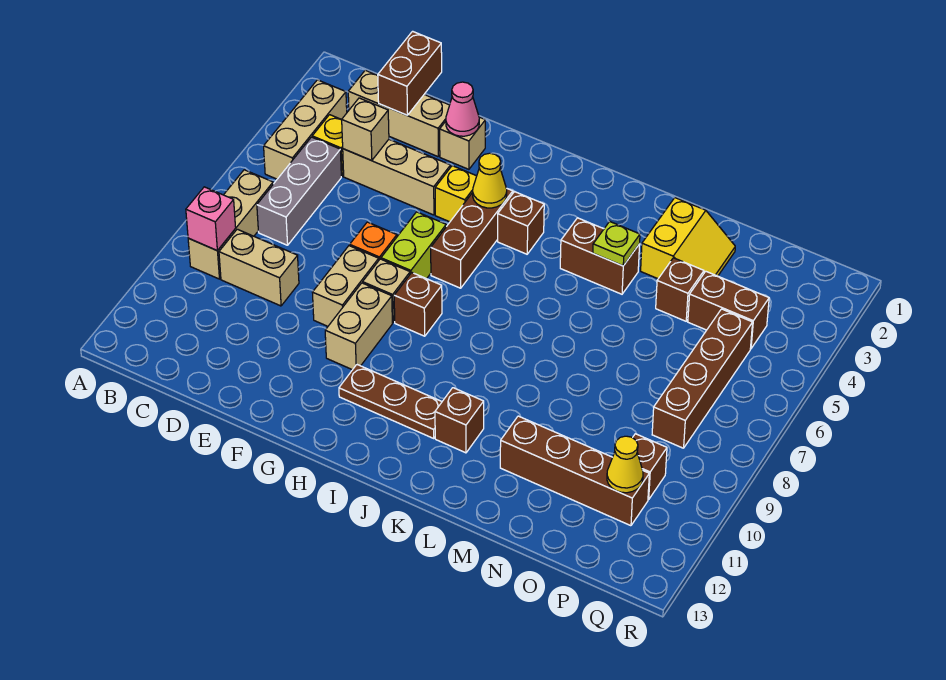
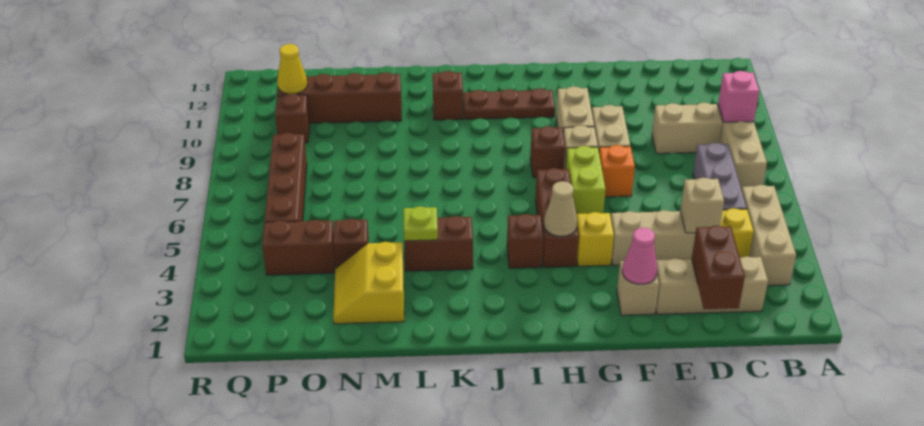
yellow cone H4 level 2 -> tan cone H4 level 2

